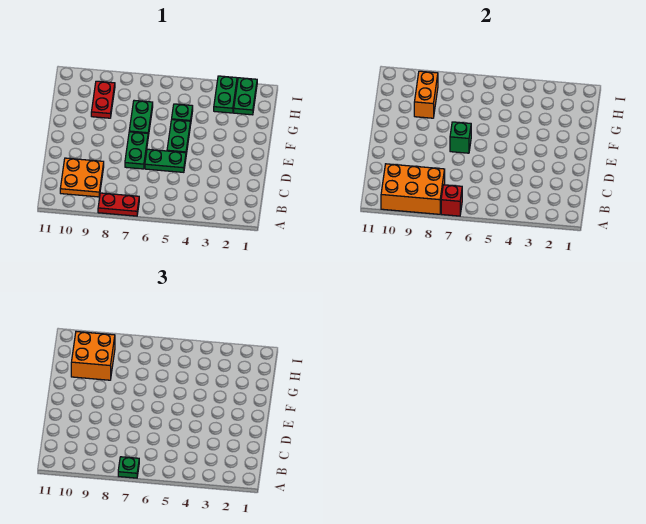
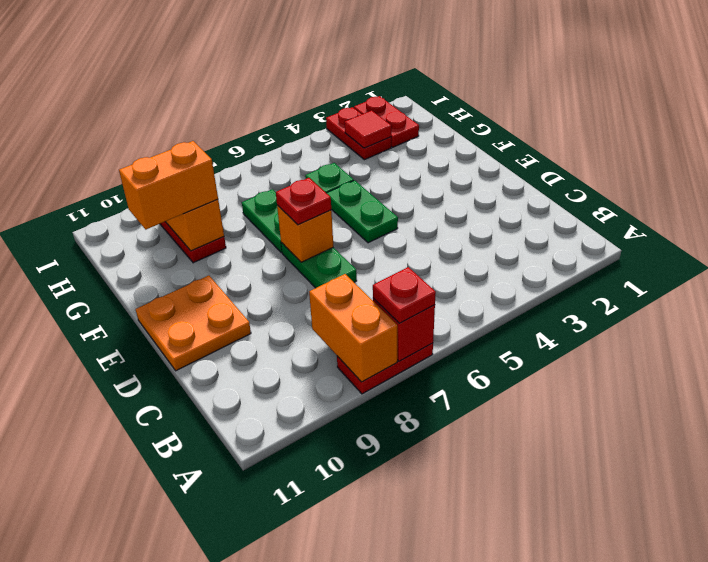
green plate A7 level 3 -> red plate A7 level 3
orange brick A8:B10 level 2 -> orange brick A8:B8 level 2
orange plate B9:C10 level 1 -> orange plate D10:E11 level 1
green plate D5:D6 level 1 -> none
green brick E7 level 2 -> orange brick E7 level 2
none -> red plate E7 level 3
orange brick G9:H10 level 3 -> orange brick G9:G10 level 3
green plate H2:I2 level 1 -> red plate H2:I2 level 1
green plate H3:I3 level 1 -> red plate H3:I3 level 1
none -> red tile H3 level 2

